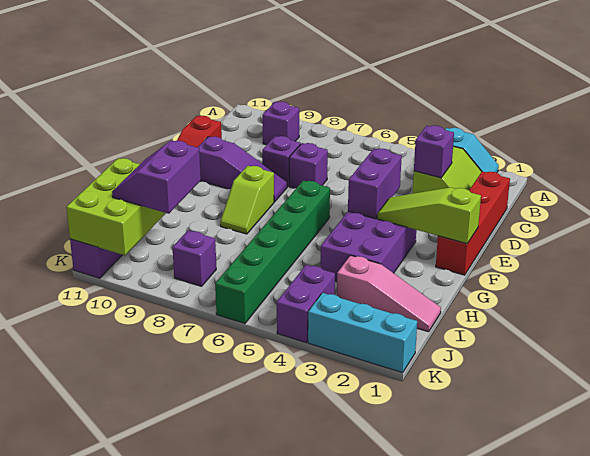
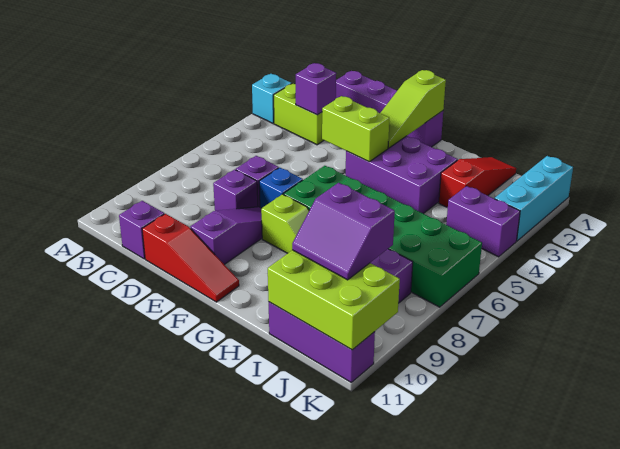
purple brick B9 level 1 -> purple brick C11 level 1
red brick C1:F1 level 1 -> purple brick C1:F1 level 1
purple brick E4:F4 level 2 -> lime brick E4:F4 level 2
none -> blue brick E7 level 1
green brick F6:K6 level 1 -> green brick F6:K7 level 1
pink slope I1:I3 level 1 top 3 -> red slope I1:I3 level 1 top 3

